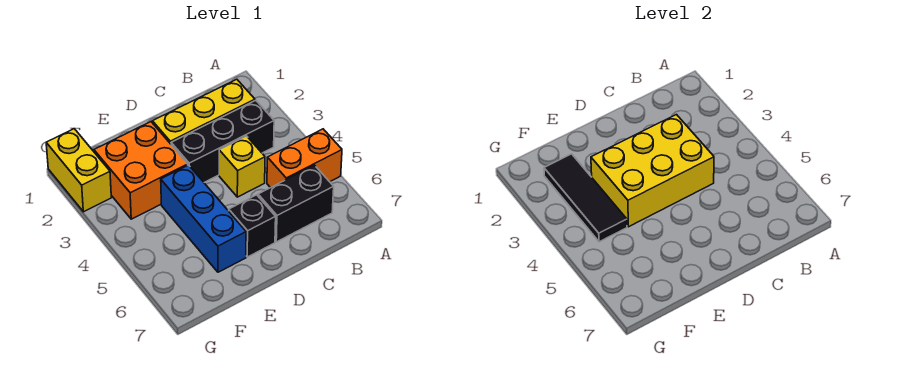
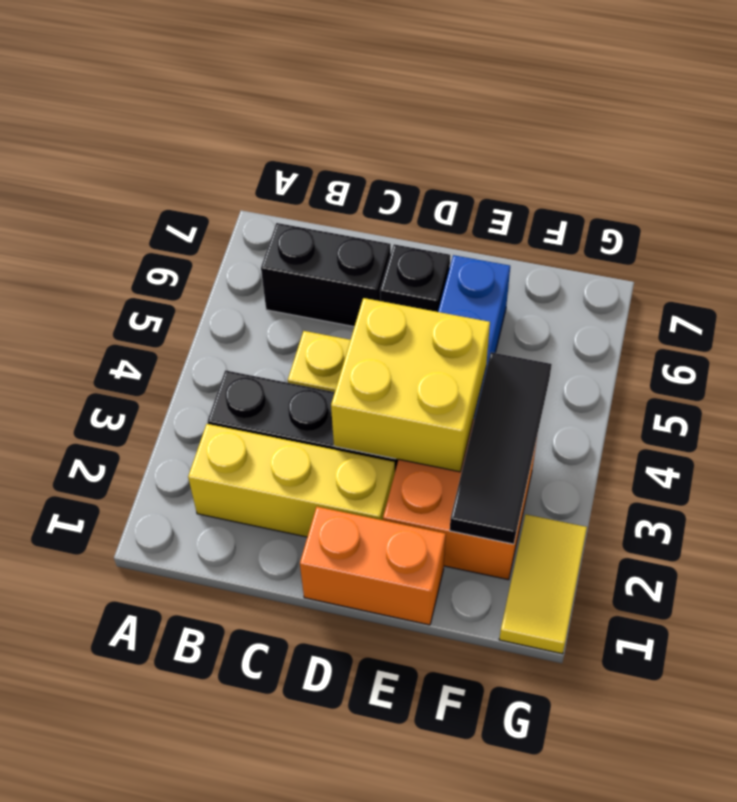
orange brick A5:B5 level 1 -> orange brick D1:E1 level 1
yellow brick C3:E4 level 2 -> yellow brick D3:E4 level 2
yellow brick G1:G2 level 1 -> yellow tile G1:G2 level 1

